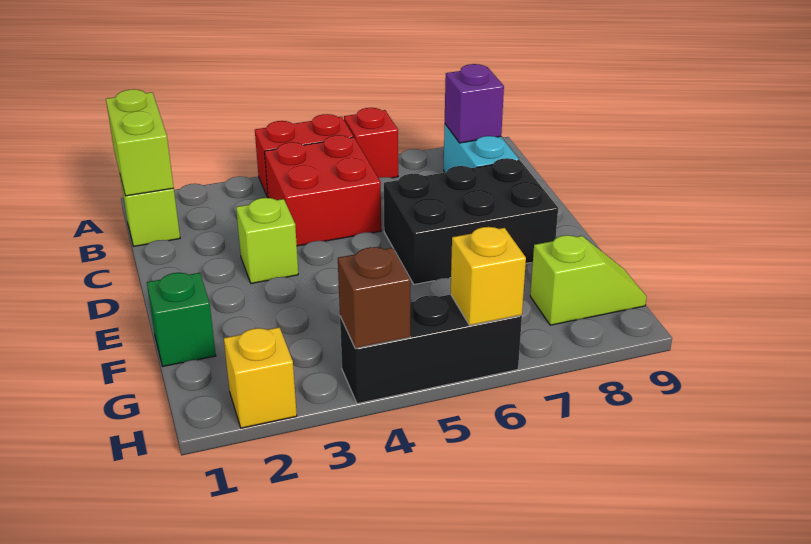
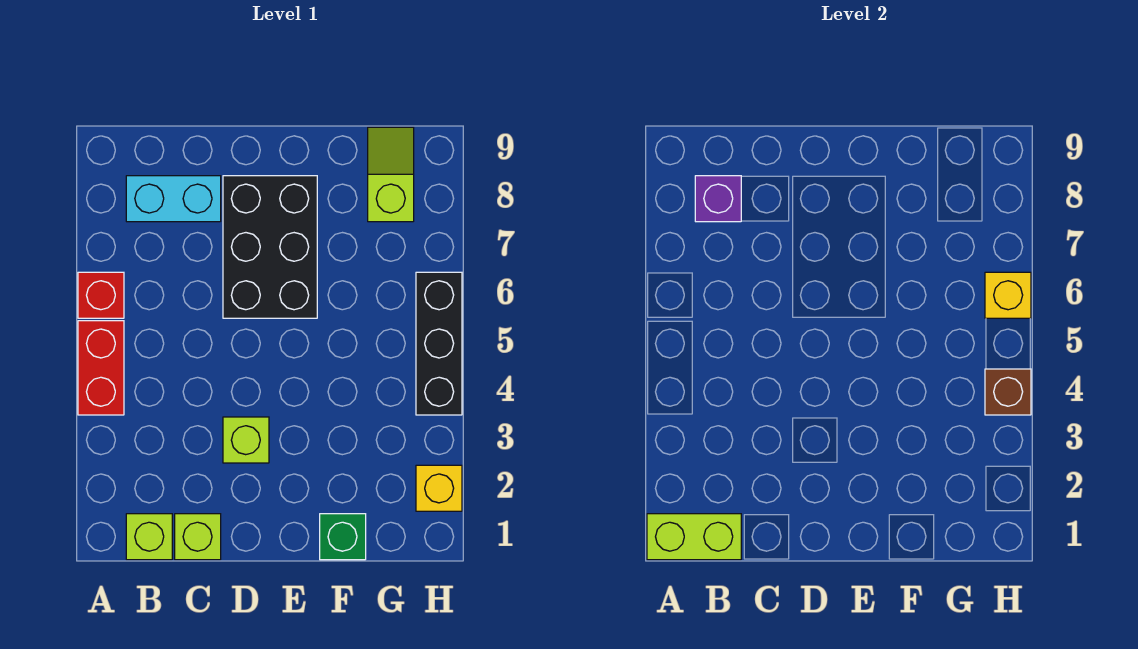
red brick B4:C5 level 1 -> none
none -> lime brick C1 level 1

